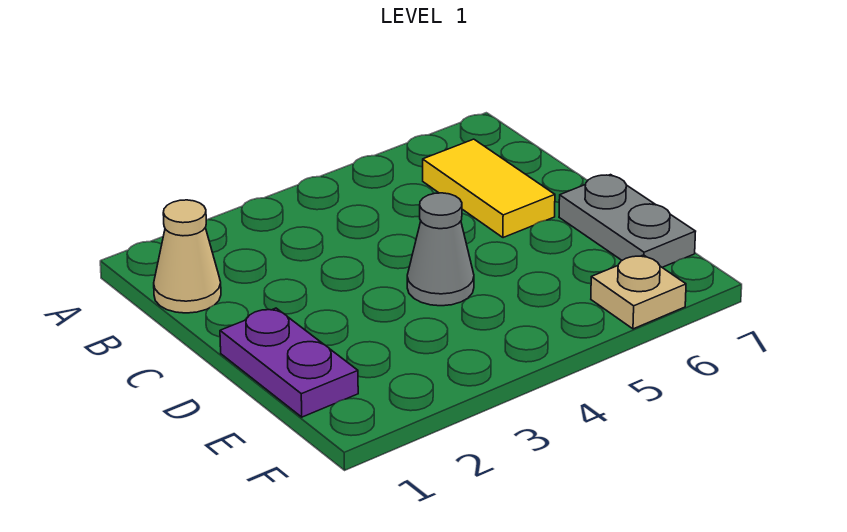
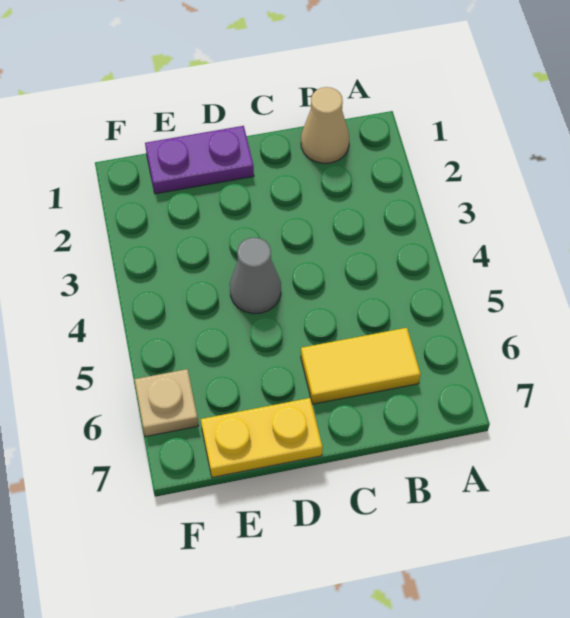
grey plate D7:E7 level 1 -> yellow plate D7:E7 level 1

